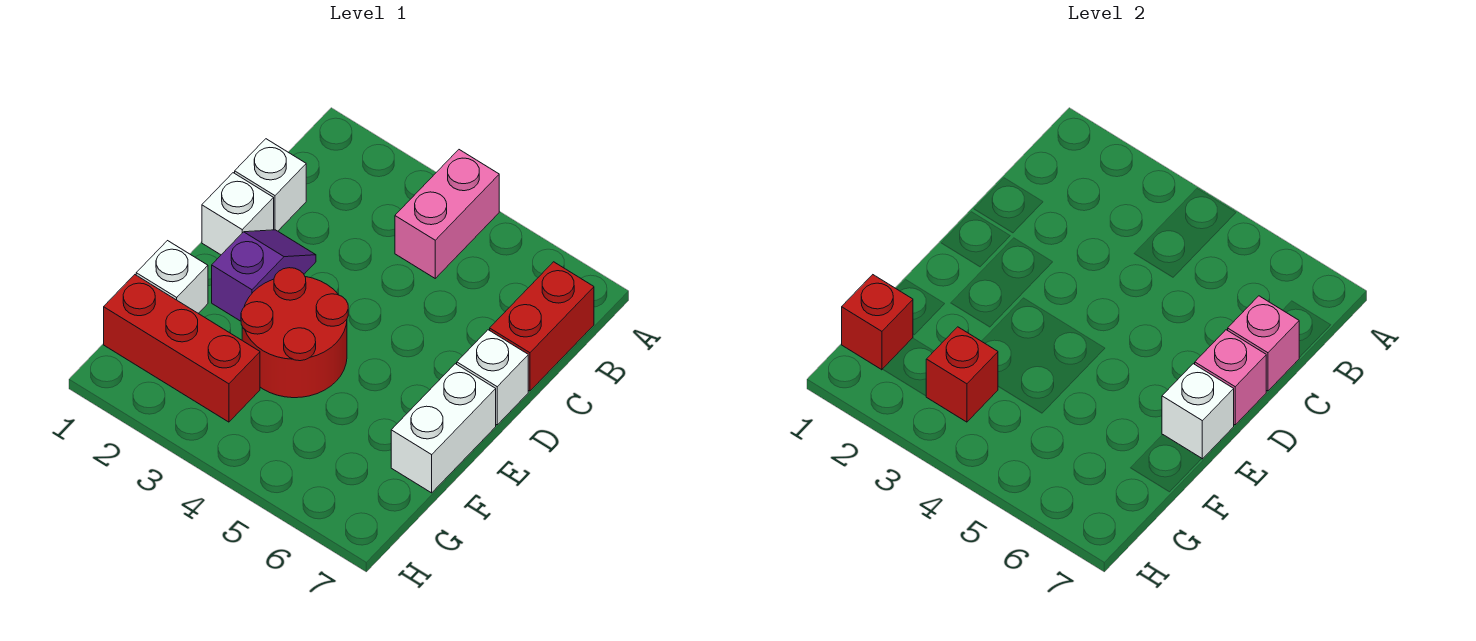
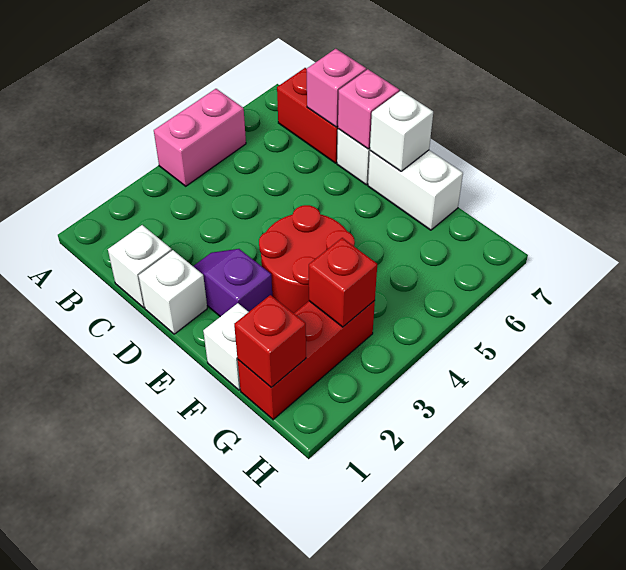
pink brick A4:B4 level 1 -> pink brick A4:A5 level 1

